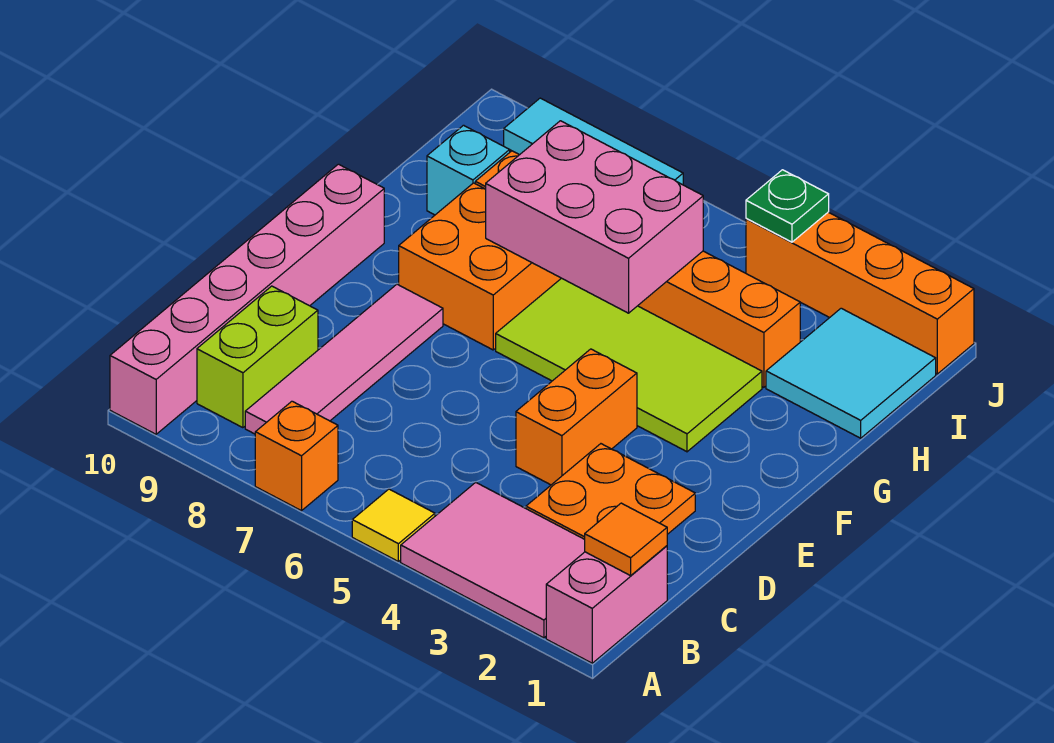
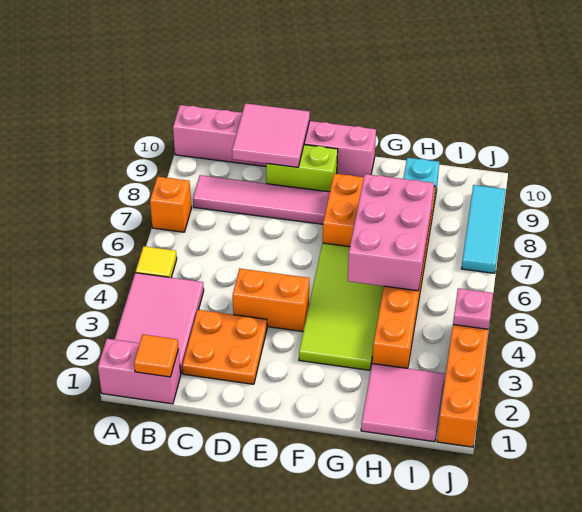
lime brick B9:C9 level 1 -> lime brick D9:E9 level 1
none -> pink tile C9:D10 level 2
cyan tile H1:I2 level 1 -> pink tile H1:I2 level 1
green plate J4 level 2 -> pink plate J4 level 2

